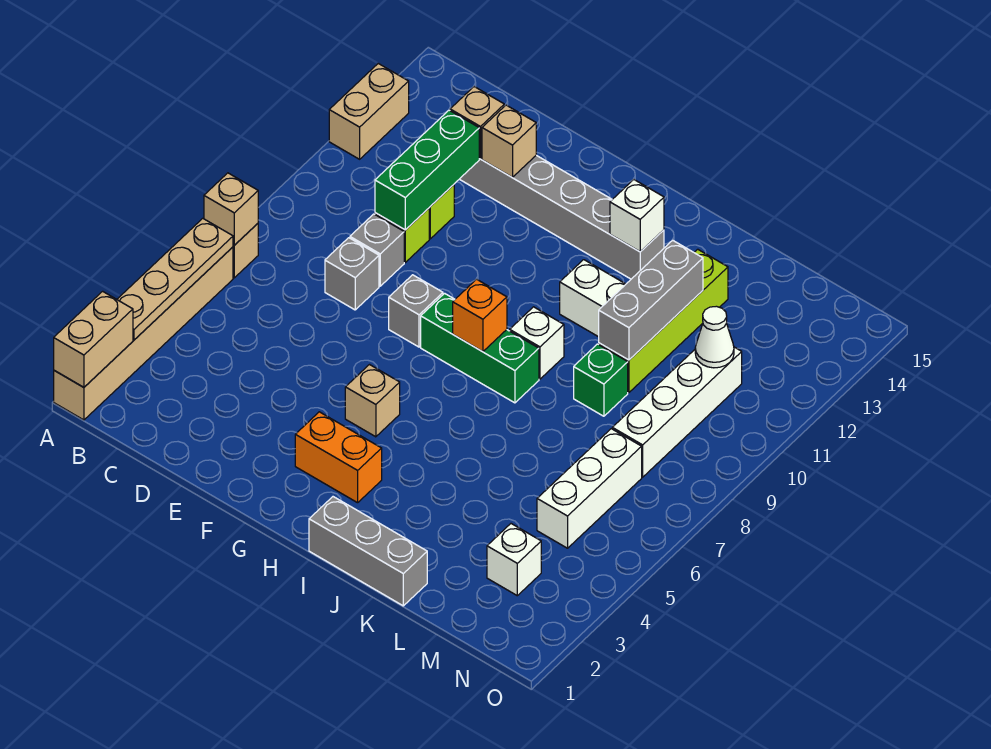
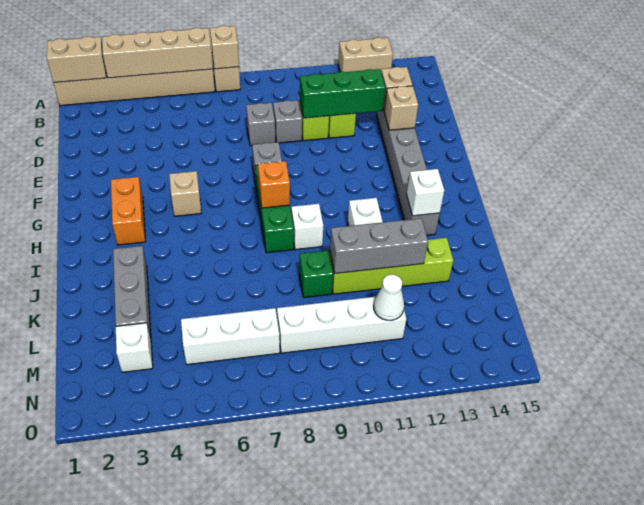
tan plate A3:A6 level 2 -> tan brick A3:A6 level 2
grey brick I1:K1 level 1 -> grey brick J3:L3 level 1

